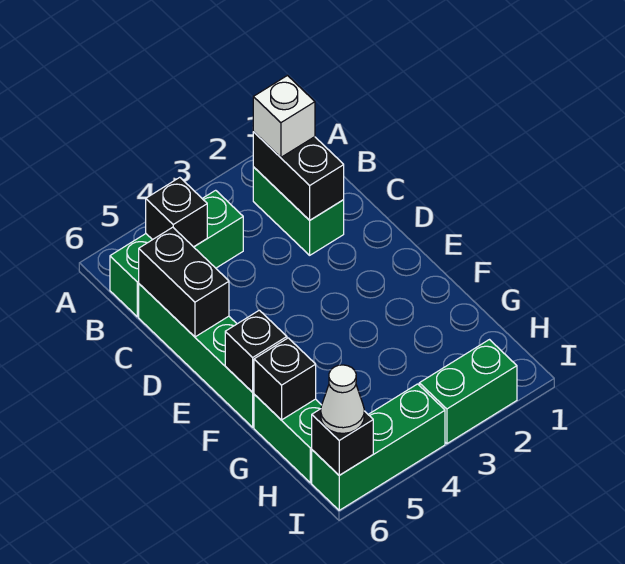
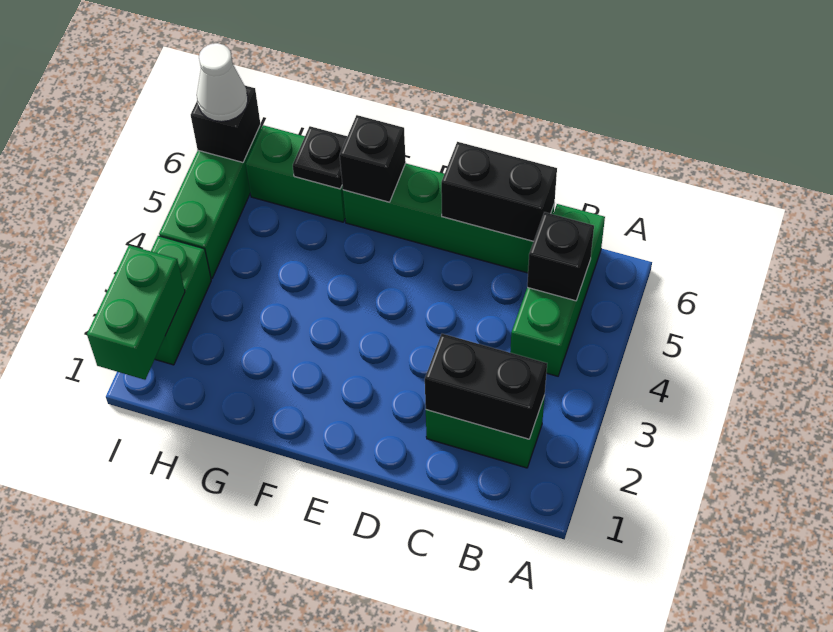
white brick B2 level 3 -> none
black brick G6 level 2 -> black plate G6 level 2
none -> green brick I1:I2 level 2

